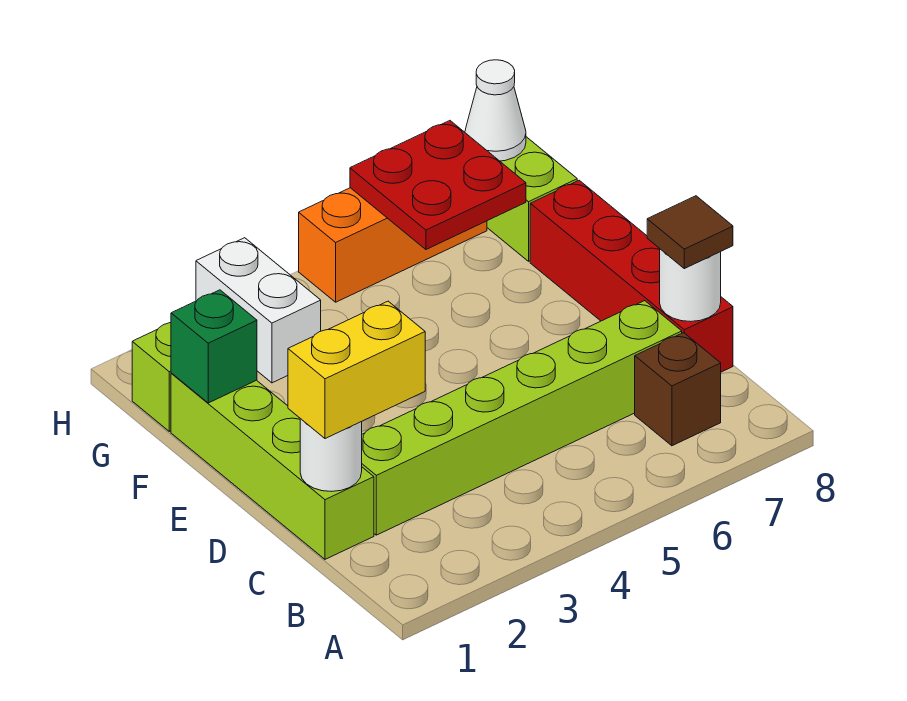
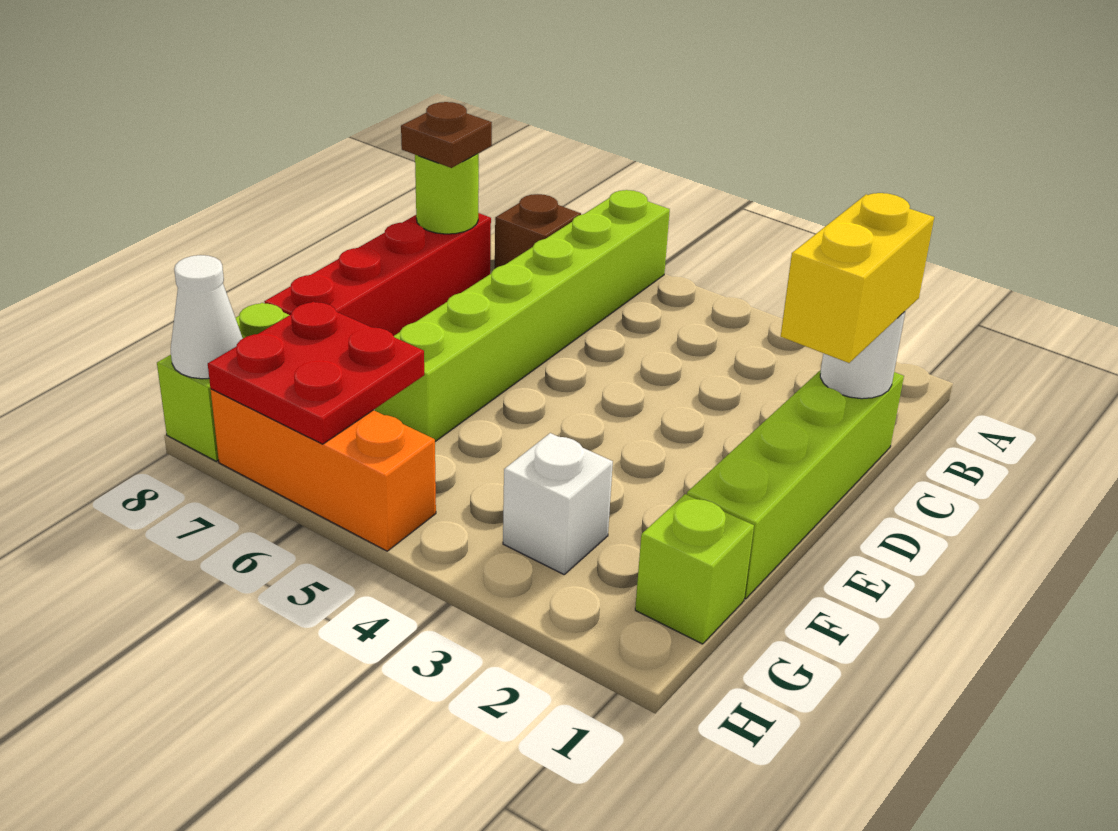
yellow brick C1:C2 level 3 -> yellow brick C1:D1 level 3
lime brick C2:C7 level 1 -> lime brick A6:F6 level 1
white round brick C8 level 2 -> lime round brick C8 level 2
brown tile C8 level 3 -> brown plate C8 level 3
green brick F1 level 2 -> none
white brick G3:H3 level 1 -> white brick G3 level 1

